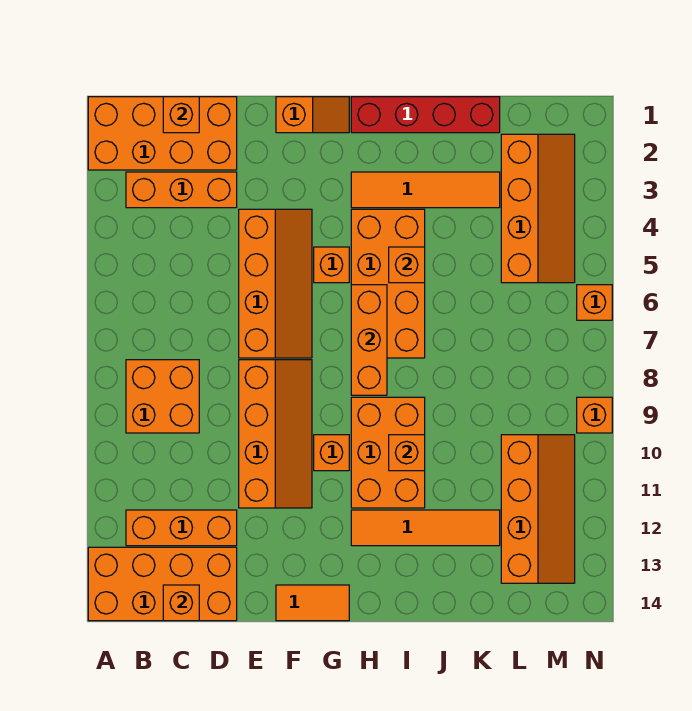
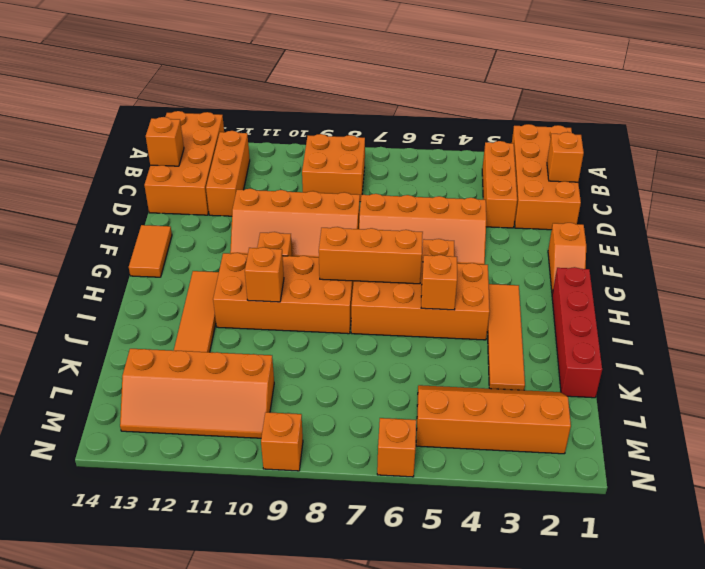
orange brick H9:I11 level 1 -> orange brick H8:I11 level 1
orange slope L2:M5 level 1 top L -> orange slope L2:M5 level 1 top M

